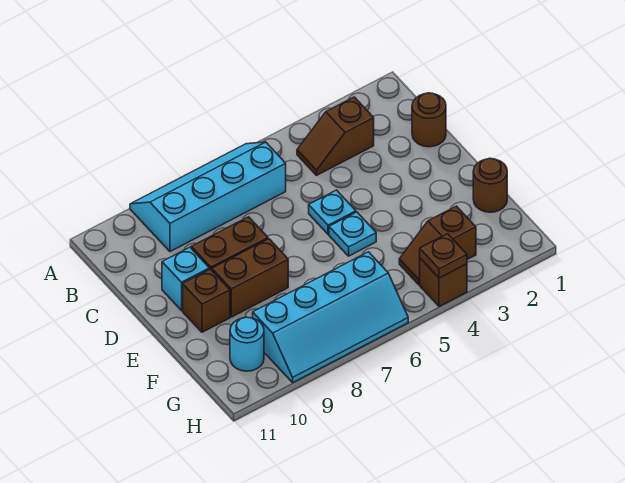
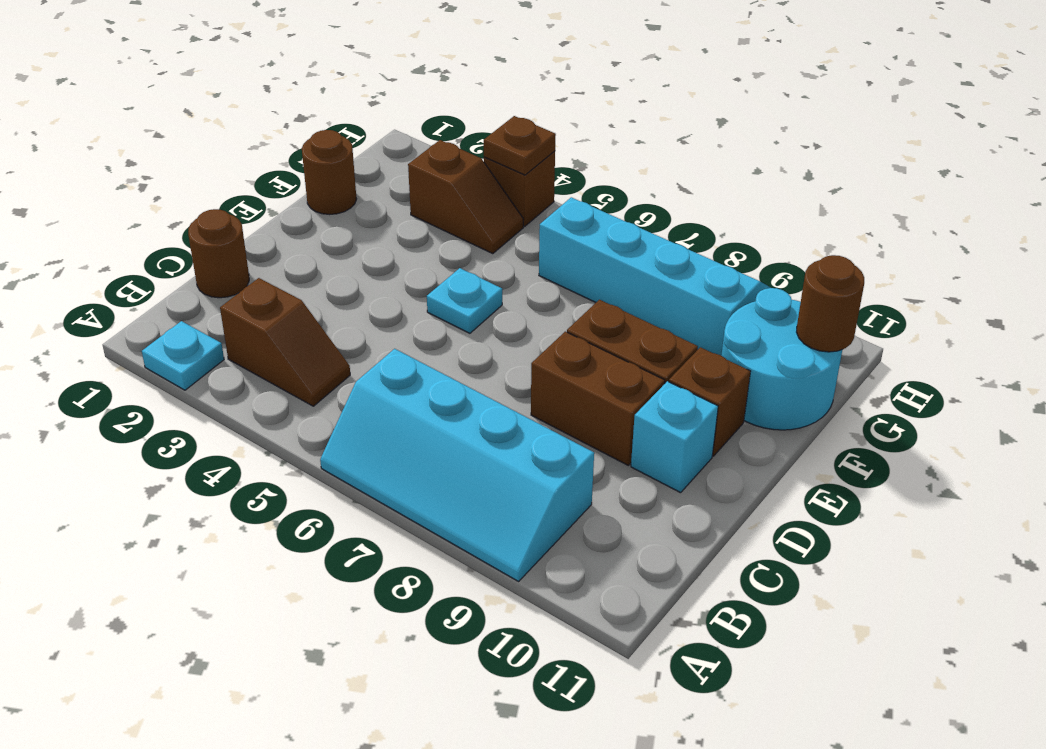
cyan plate D5 level 1 -> cyan plate A2 level 1
cyan round brick G10 level 1 -> cyan round brick F10:G11 level 1
none -> brown round brick G11 level 2

